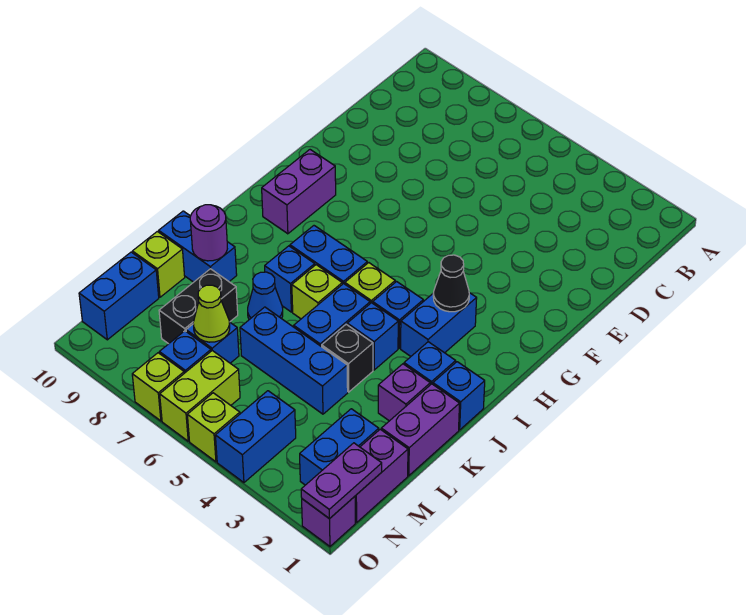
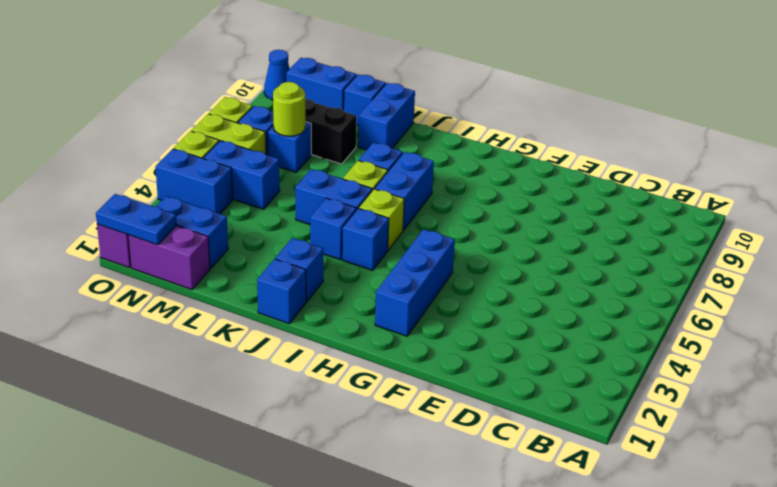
purple brick G9:H9 level 1 -> none
blue brick H3:I3 level 1 -> blue brick M5:N5 level 1
black cone H3 level 2 -> none
purple brick K1:L1 level 1 -> none
purple brick K2 level 1 -> none
black brick K4 level 1 -> none
blue cone K7 level 1 -> blue cone O10 level 1
purple round brick K9 level 2 -> none
blue brick L4:L6 level 1 -> blue brick G2:G4 level 1
lime brick L10 level 1 -> blue brick L10 level 1
lime cone M7 level 2 -> lime round brick M7 level 2
purple plate N1:O1 level 2 -> blue plate N1:O1 level 2

